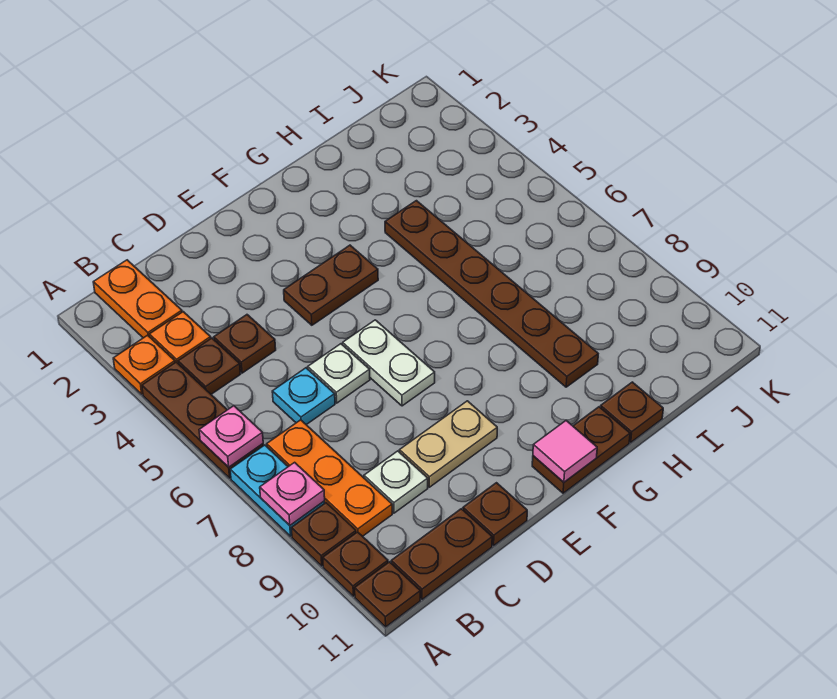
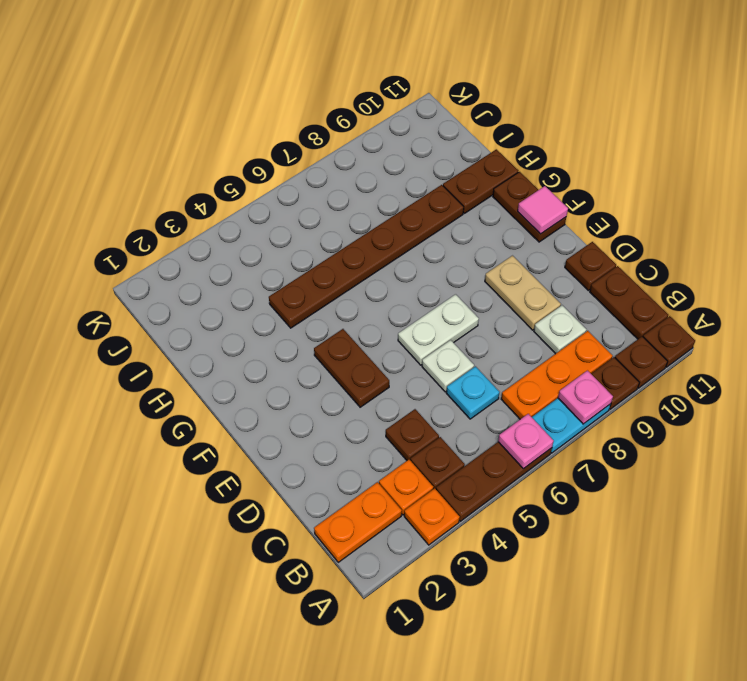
brown plate H11 level 1 -> brown plate H10:H11 level 1

